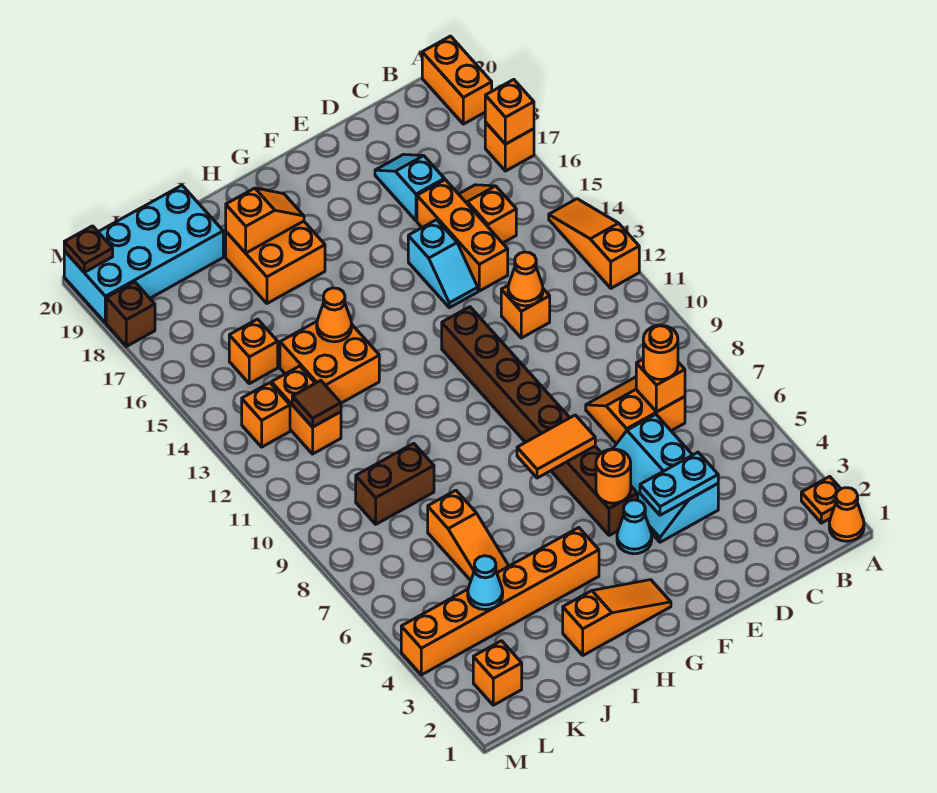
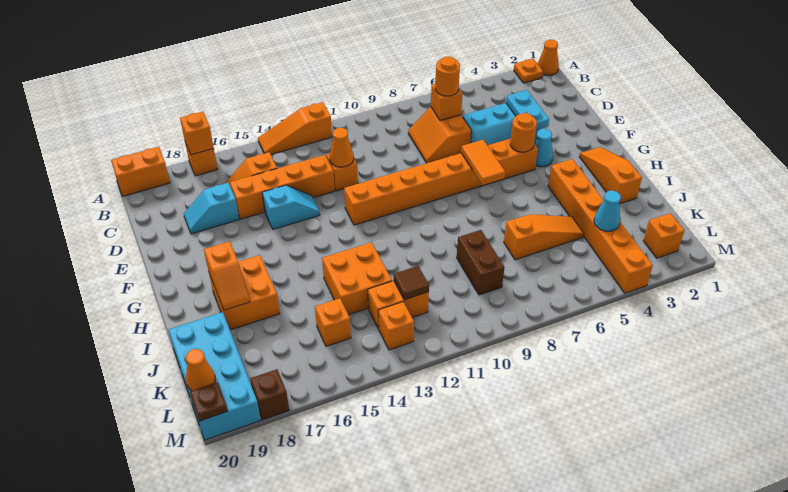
orange brick D14:D16 level 1 -> orange brick D13:D16 level 1
brown brick F5:F12 level 1 -> orange brick F5:F12 level 1
orange slope H18:I18 level 2 top I -> orange slope H18:I18 level 2 top H
orange cone I14 level 2 -> orange cone L20 level 2

